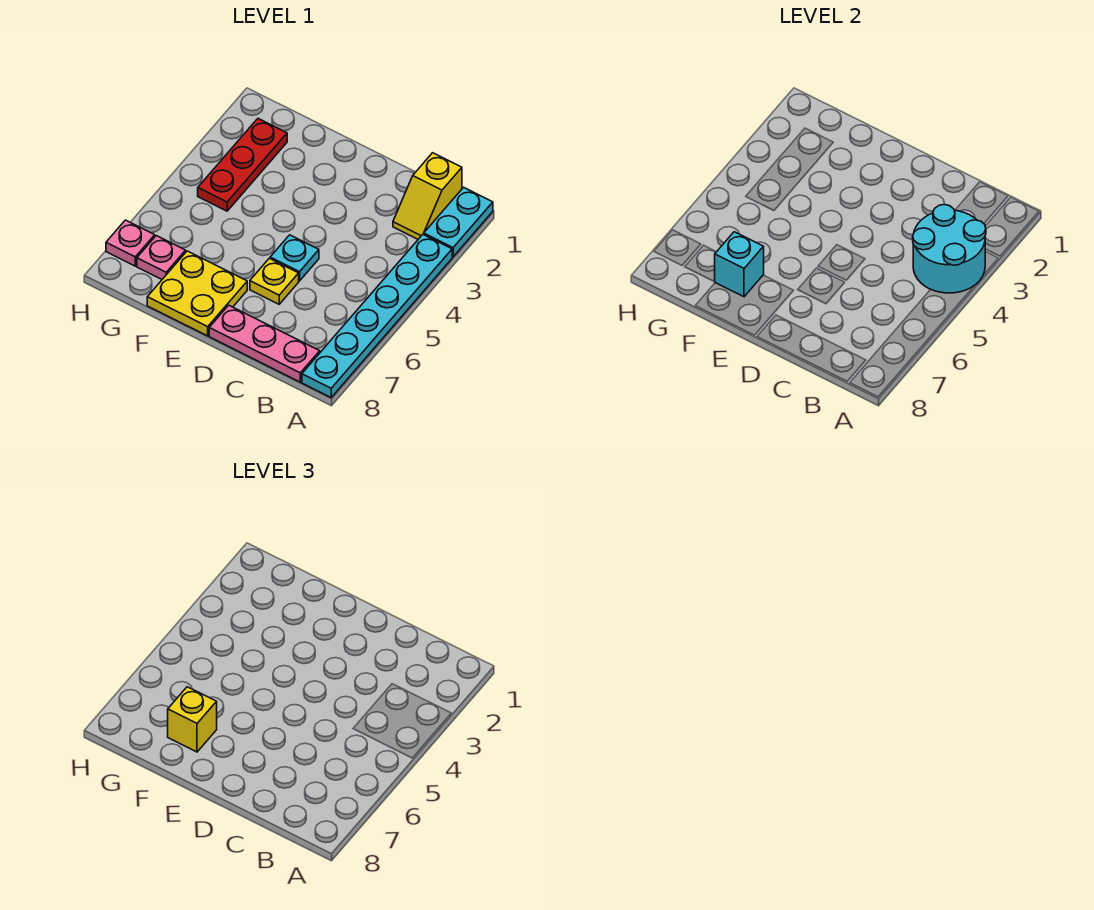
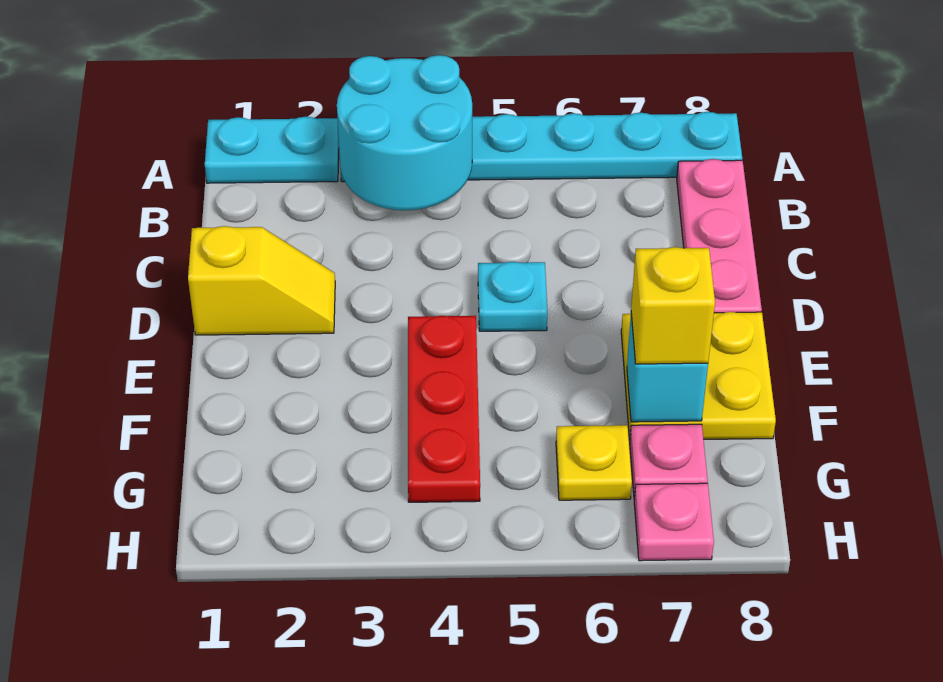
yellow slope B1:B2 level 1 top 1 -> yellow slope D1:D2 level 1 top 1
yellow plate D6 level 1 -> yellow plate G6 level 1
red plate G2:G4 level 1 -> red plate E4:G4 level 1

